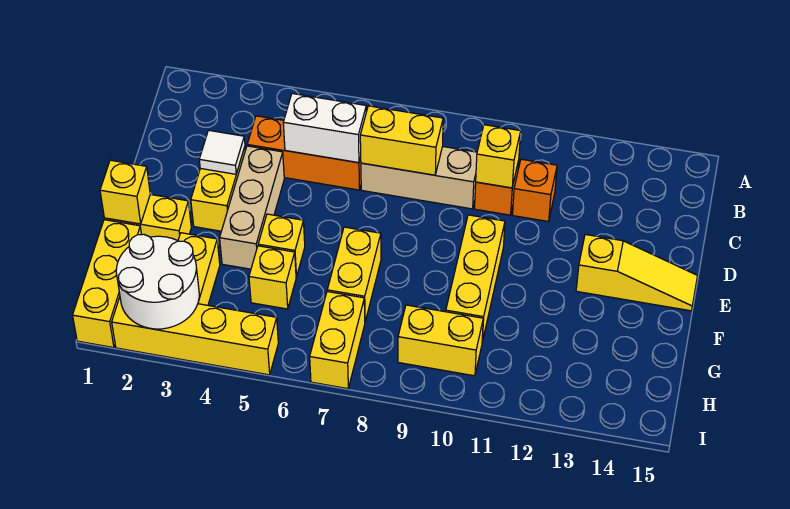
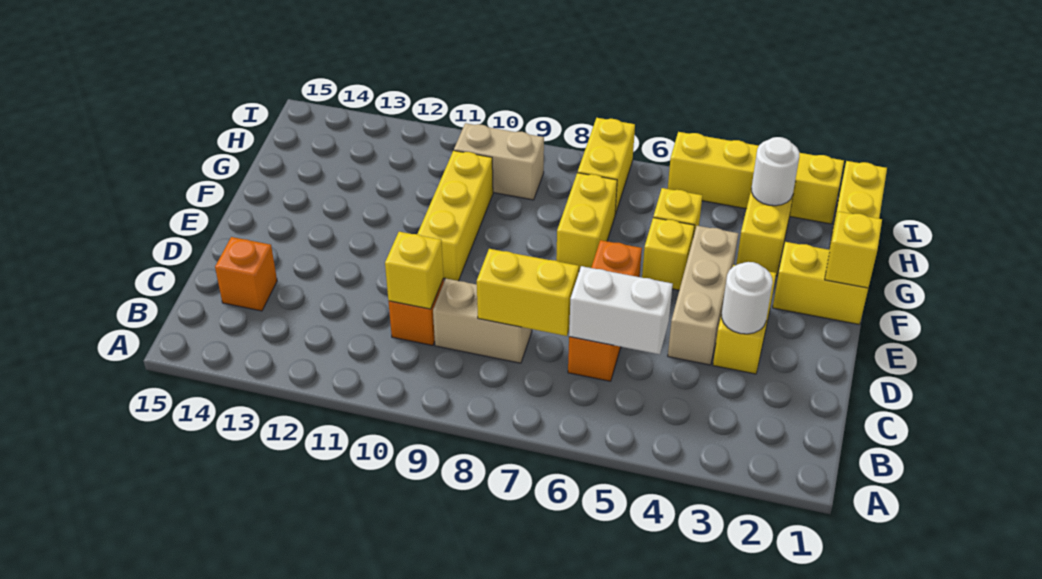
orange brick C4:C6 level 1 -> orange brick C6:E6 level 1
tan brick C7:C9 level 1 -> tan brick C8:C9 level 1
orange brick C11 level 1 -> orange brick C14 level 1
white tile D3 level 2 -> white round brick D3 level 2
yellow slope E13:E15 level 1 top 13 -> none
white round brick H2:I3 level 2 -> white round brick H3 level 2
yellow brick H9:H10 level 1 -> tan brick H9:H10 level 1

